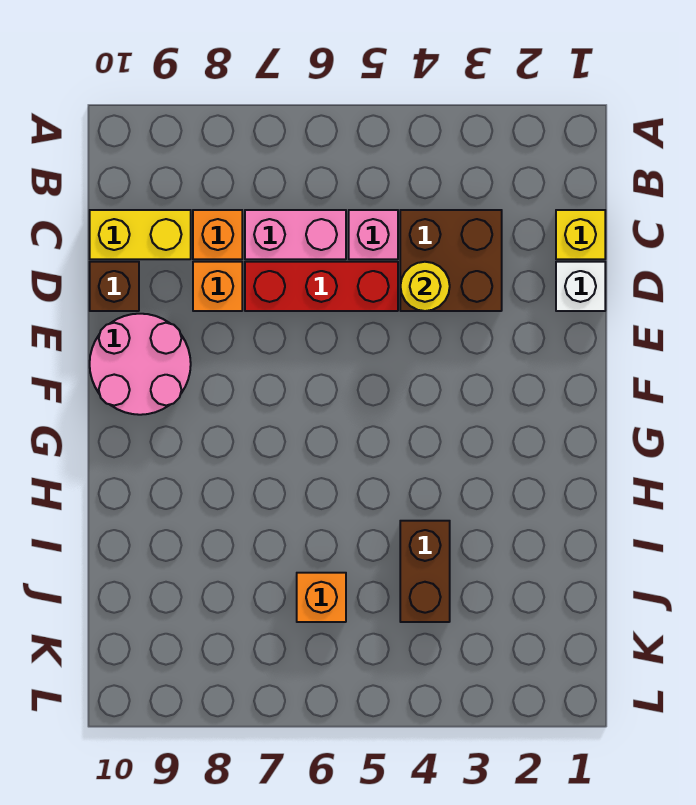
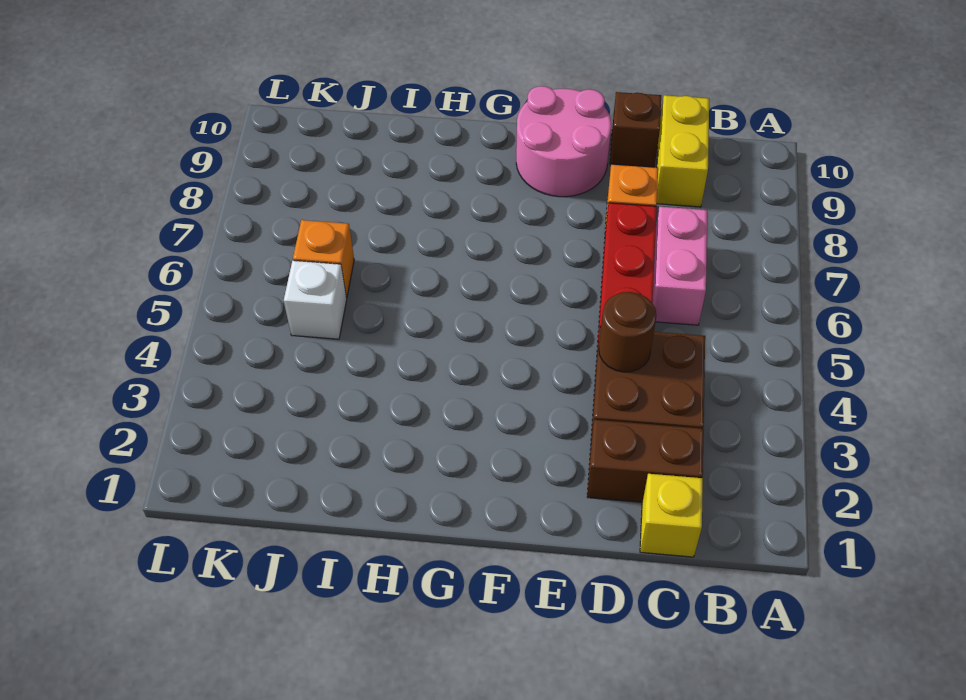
pink brick C5 level 1 -> none
orange brick C8 level 1 -> none
white brick D1 level 1 -> white brick J5 level 1
yellow round brick D4 level 2 -> brown round brick D4 level 2
brown brick I4:J4 level 1 -> brown brick C2:D2 level 1

